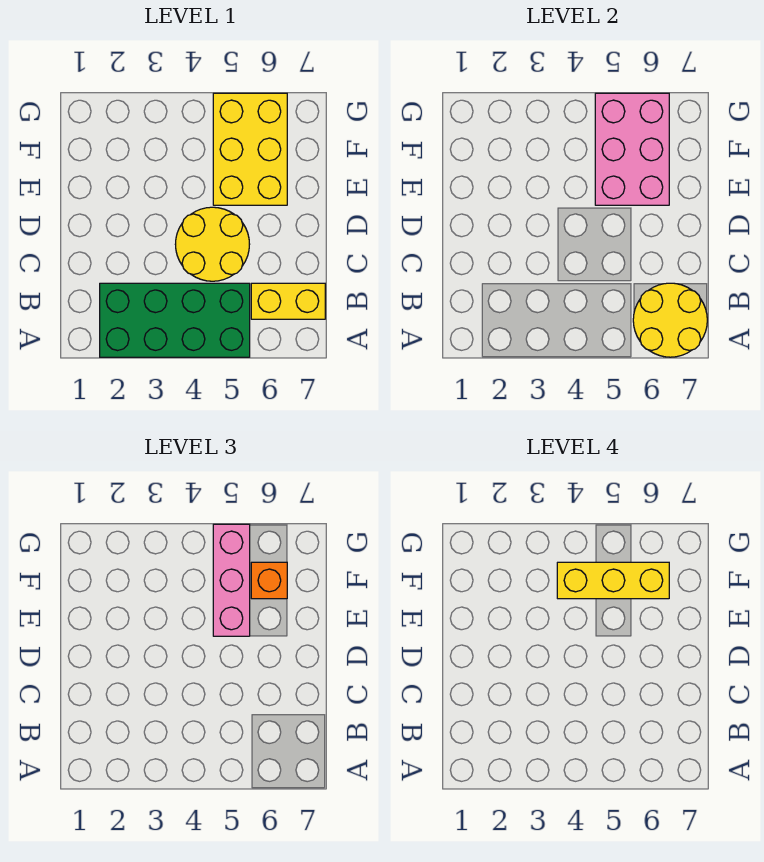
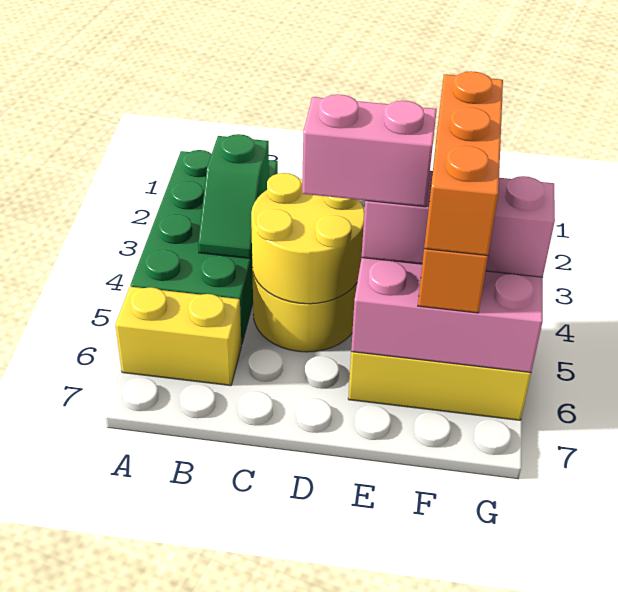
yellow round brick A6:B7 level 2 -> yellow round brick C4:D5 level 2
none -> green slope B3:B4 level 2 top 3
yellow brick B6:B7 level 1 -> yellow brick A6:B6 level 1
none -> pink brick D5:E5 level 4
yellow brick F4:F6 level 4 -> orange brick F4:F6 level 4

